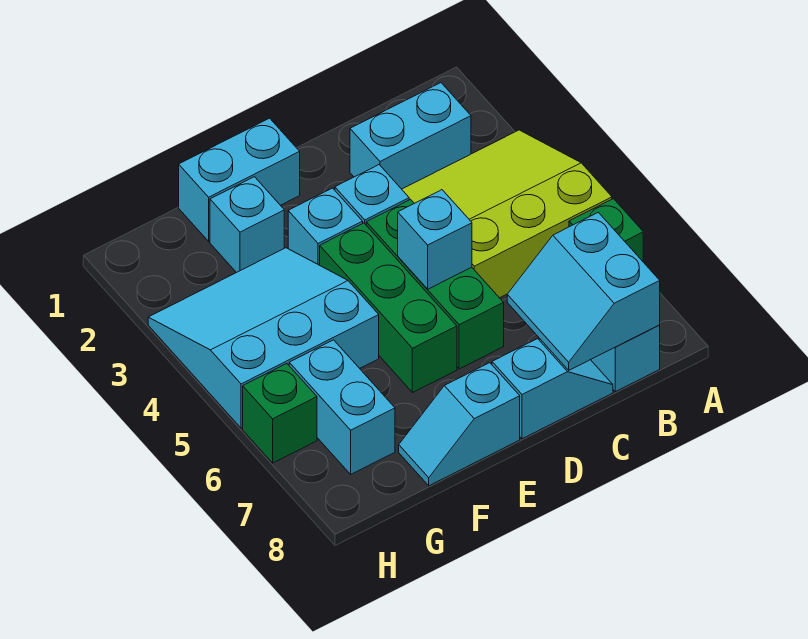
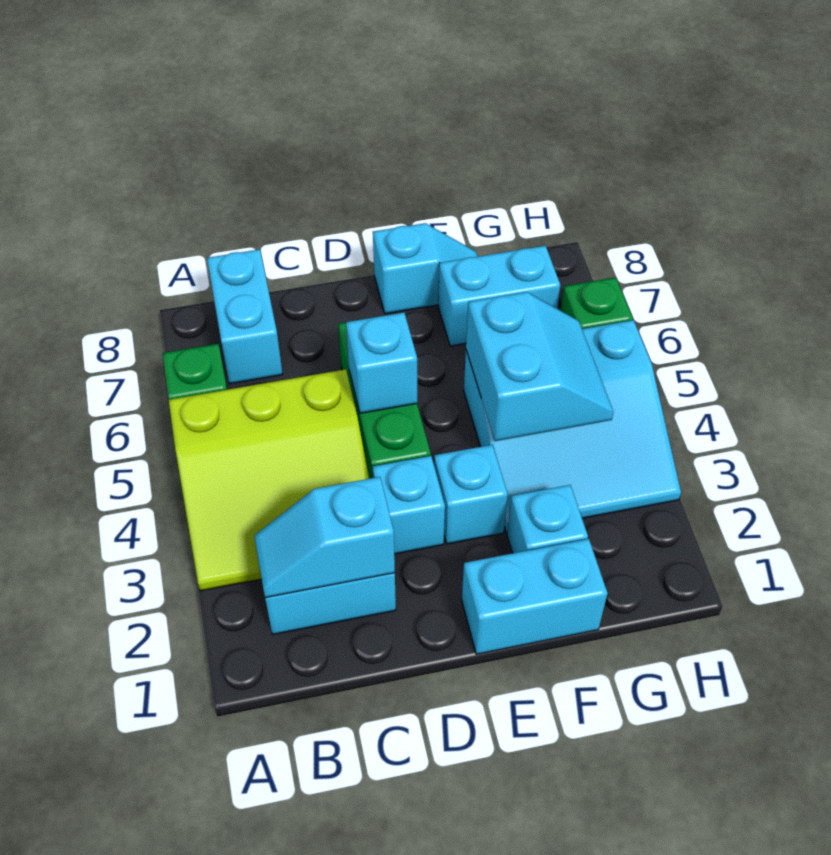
cyan slope B7:C8 level 2 top B -> cyan slope F4:G5 level 2 top F
cyan slope C8:D8 level 1 top D -> cyan slope B2:C2 level 2 top C
green brick E4:E6 level 1 -> none
cyan brick G6:G7 level 1 -> cyan brick F7:G7 level 1

